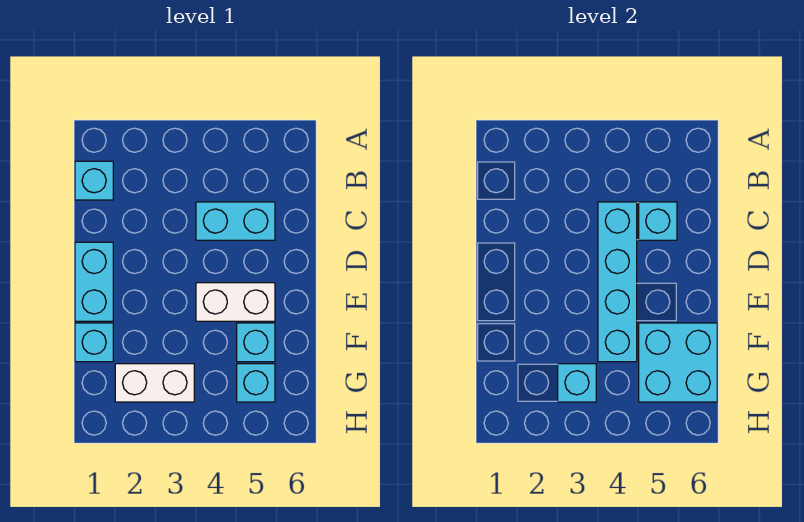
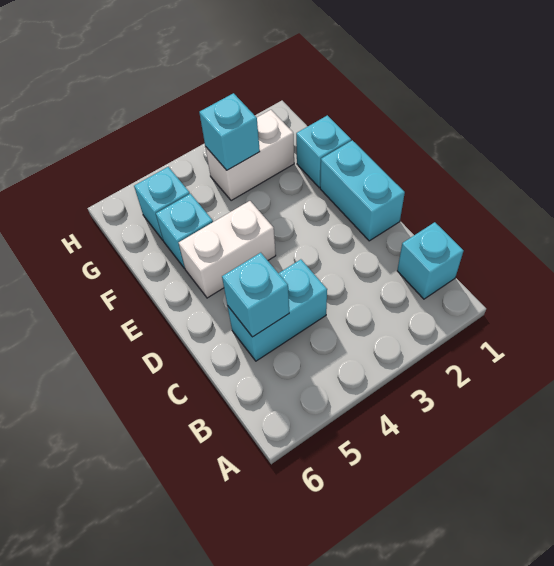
cyan brick C4:F4 level 2 -> none
cyan brick F5:G6 level 2 -> none

